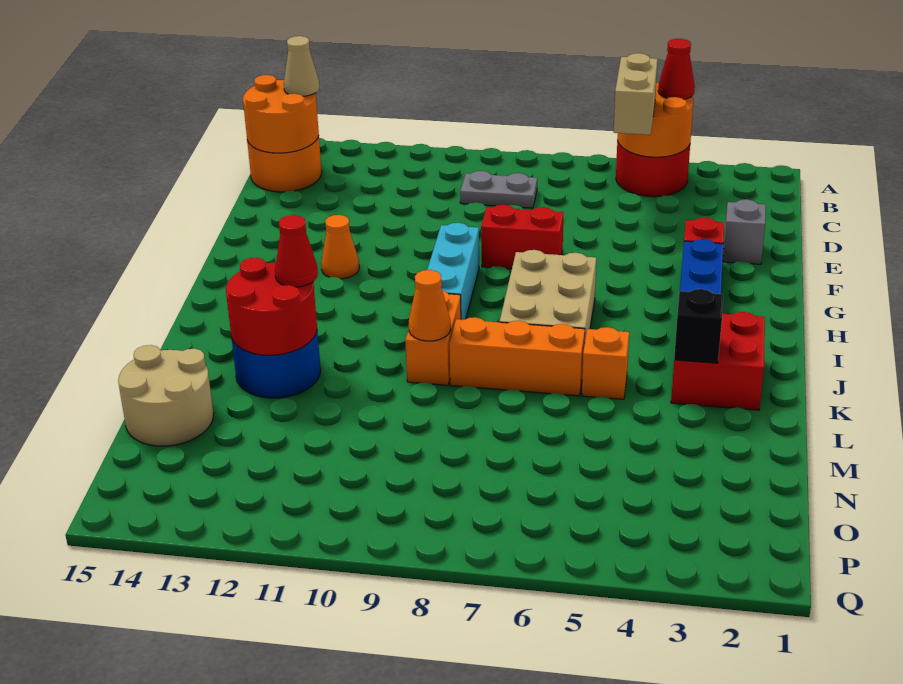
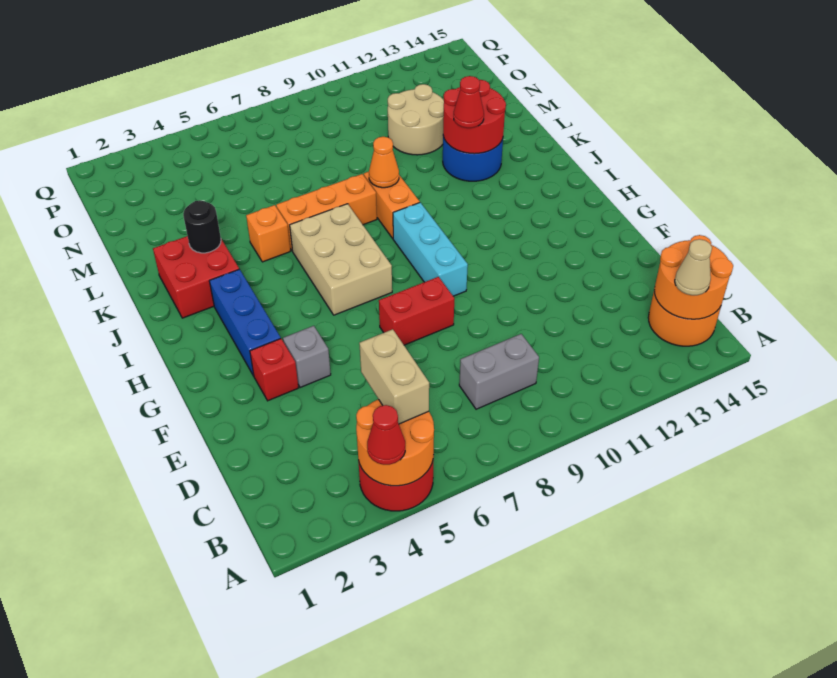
grey plate C8:C9 level 1 -> grey brick C8:C9 level 1
grey brick E2 level 1 -> grey brick F4 level 1
orange cone G12 level 1 -> none
black brick K3 level 2 -> black round brick K3 level 2
tan round brick M14:N15 level 1 -> tan round brick M11:N12 level 1

